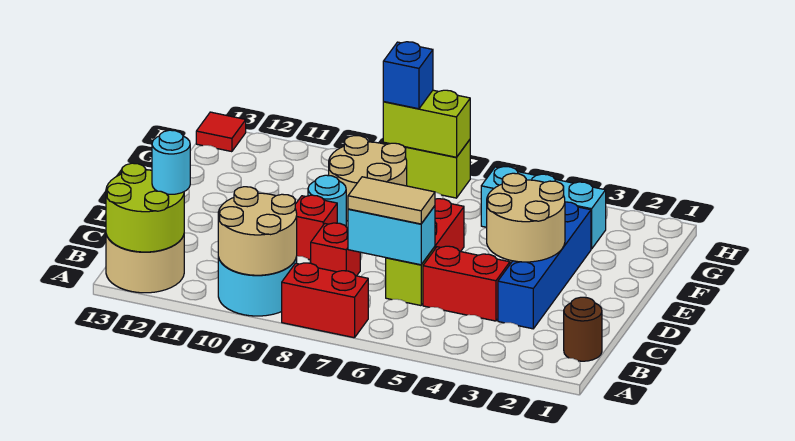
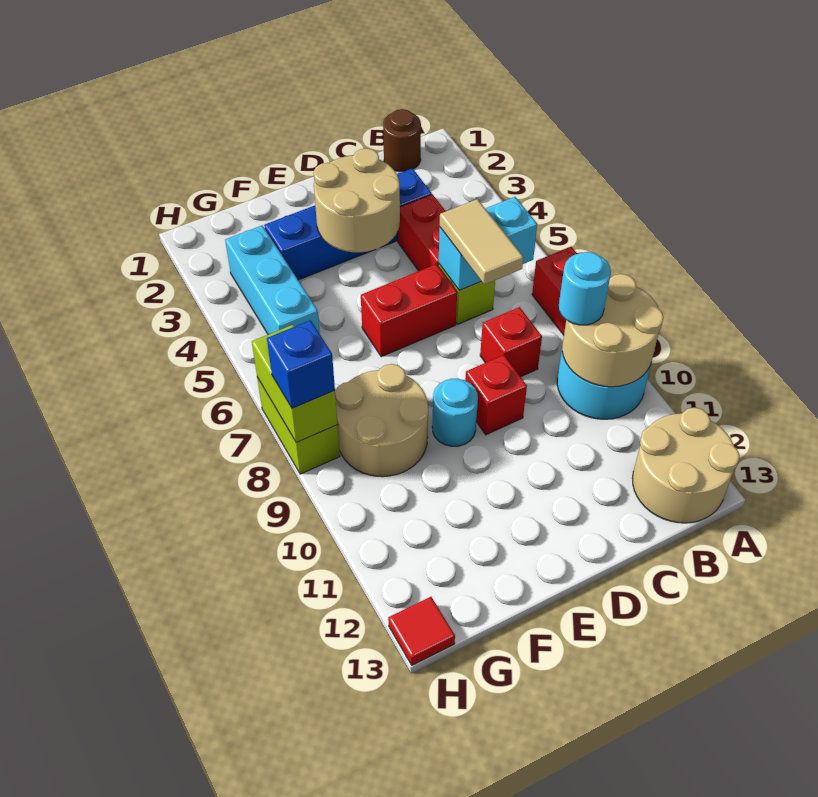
lime round brick A12:B13 level 2 -> none
cyan round brick B12 level 3 -> cyan round brick B9 level 3
cyan brick C6:C7 level 2 -> cyan brick B6:C6 level 2

